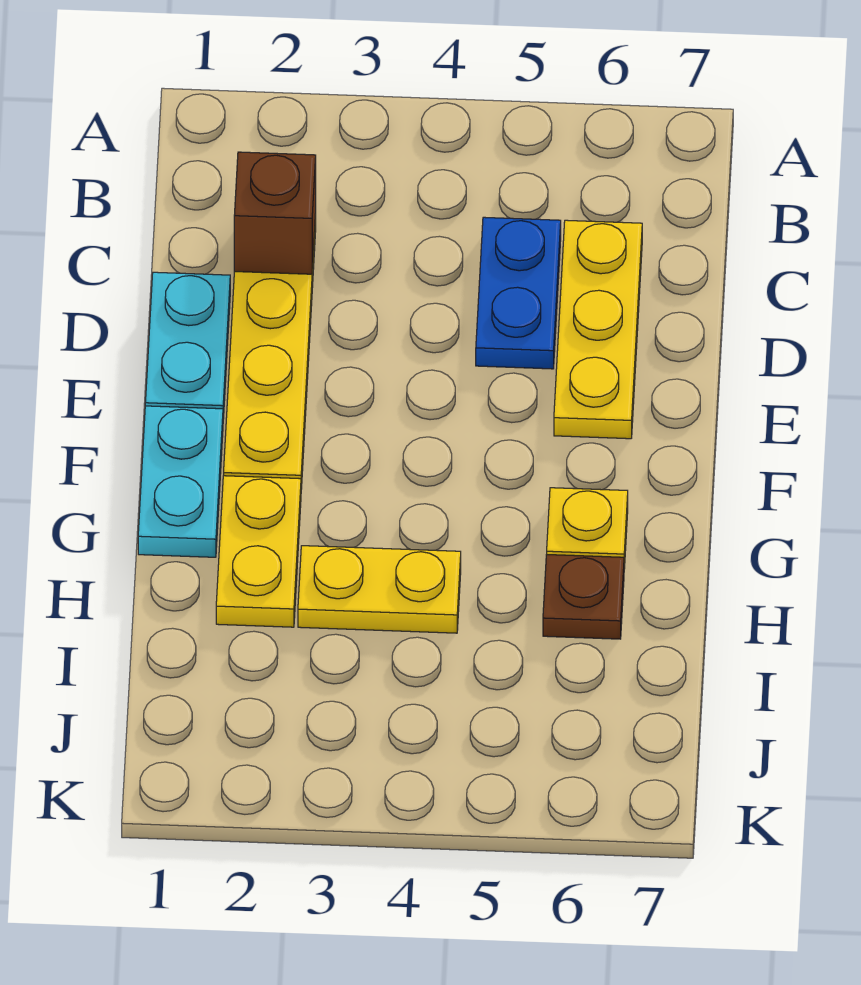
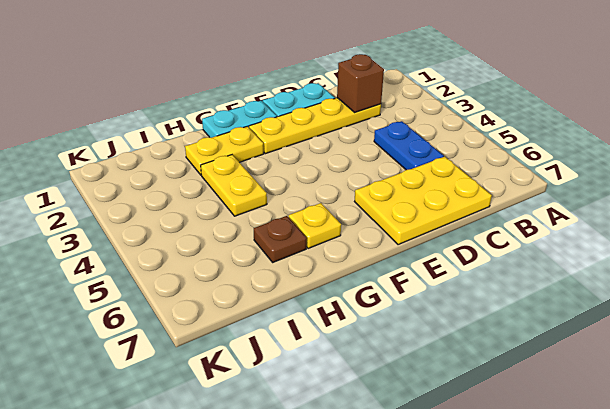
blue plate C5:D5 level 1 -> blue plate C4:C5 level 1
yellow plate C6:E6 level 1 -> yellow plate C6:E7 level 1

